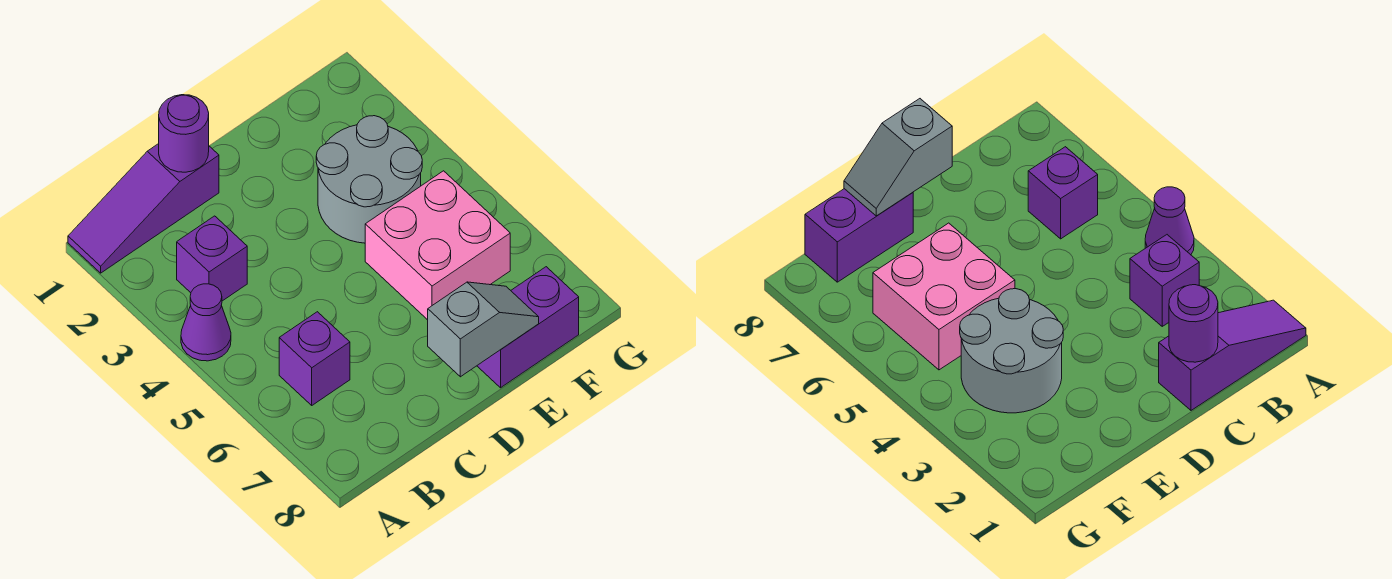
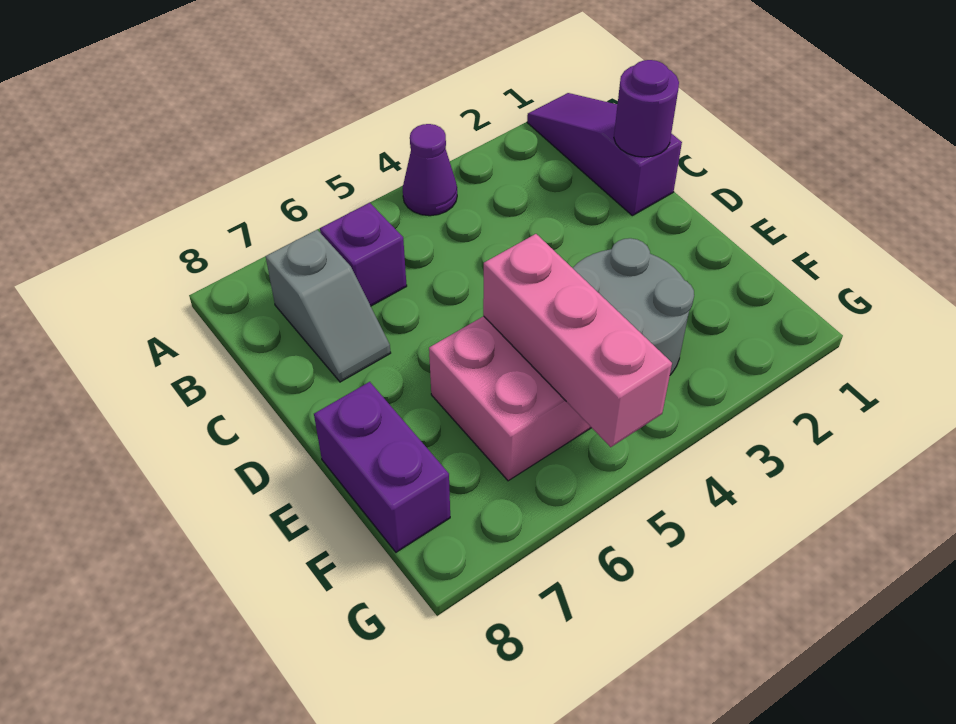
purple brick B3 level 1 -> none
grey slope D8:E8 level 2 top D -> grey slope B7:C7 level 1 top B
none -> pink brick E5:G5 level 2

